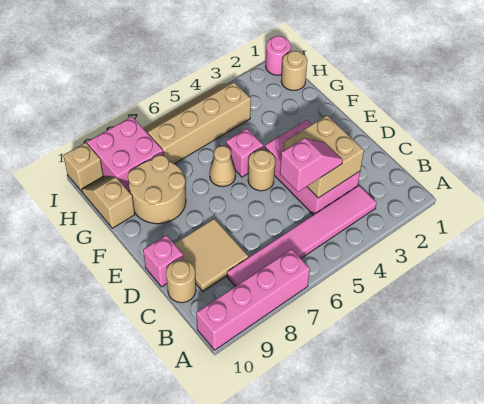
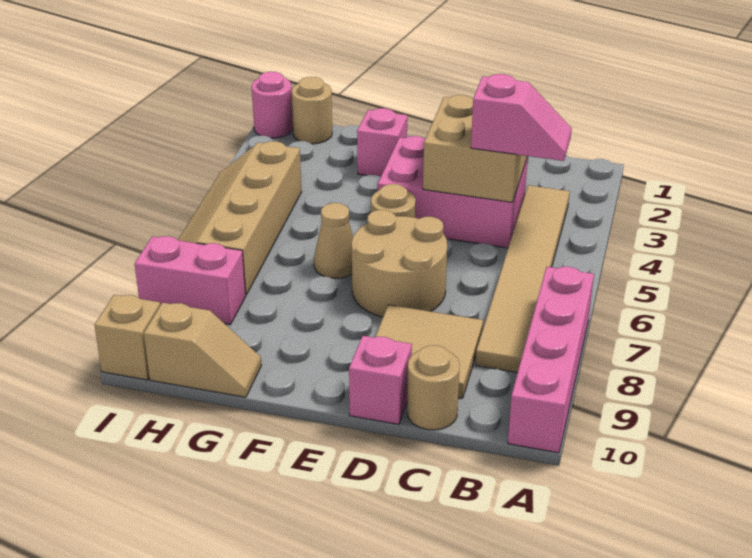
pink tile B3:B8 level 1 -> tan tile B3:B8 level 1
pink slope C4:C5 level 3 top 5 -> pink slope B4:C4 level 3 top C
pink brick F5 level 1 -> pink brick F2 level 1
tan round brick F8:G9 level 1 -> tan round brick D6:E7 level 1
tan slope G10:H10 level 1 top G -> tan slope G10:H10 level 1 top H
pink brick H8:I9 level 1 -> pink brick H8:I8 level 1

